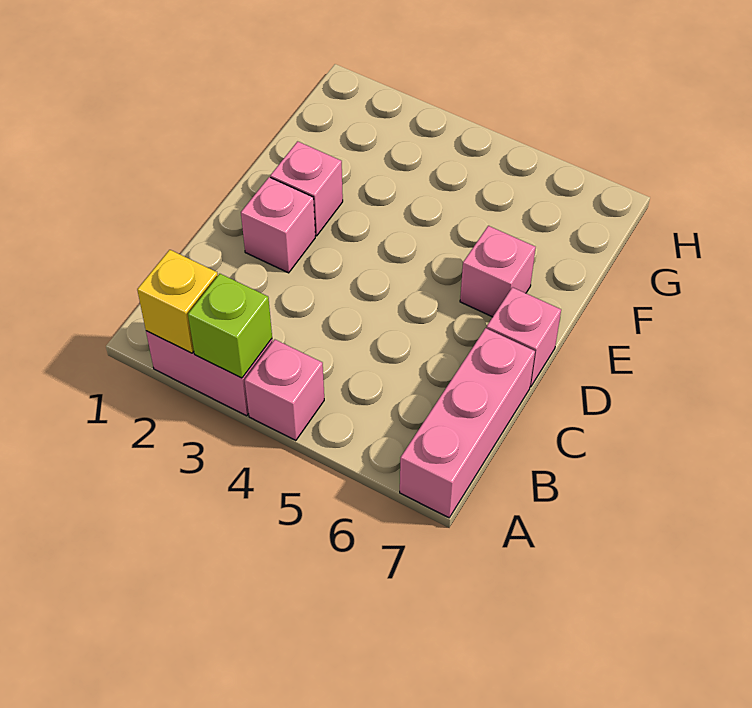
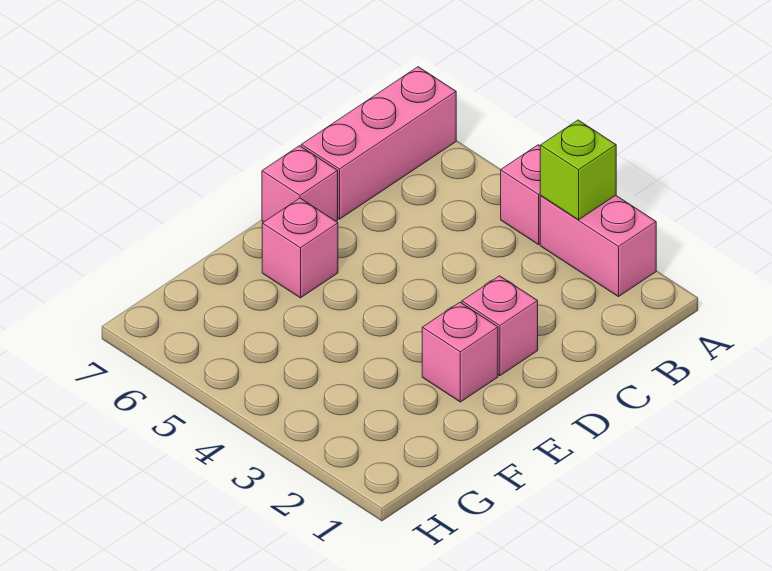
yellow brick A2 level 2 -> none

